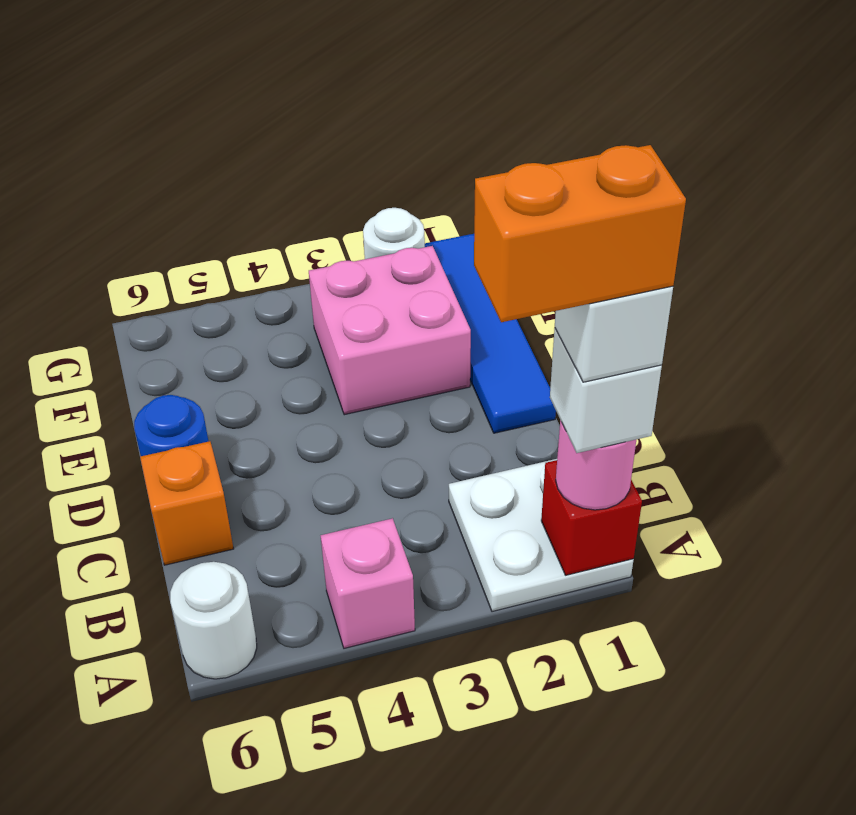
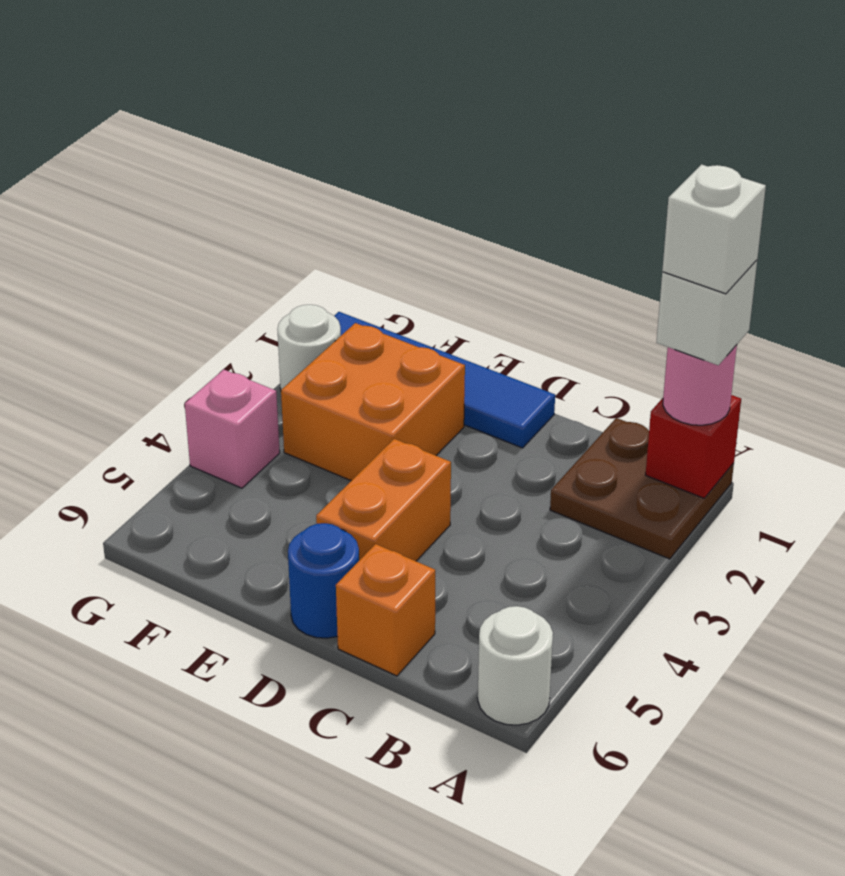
white plate A1:B2 level 1 -> brown plate A1:B2 level 1
orange brick A1:A2 level 6 -> orange brick D4:D5 level 1
pink brick A4 level 1 -> pink brick G4 level 1
pink brick E2:F3 level 1 -> orange brick E2:F3 level 1

